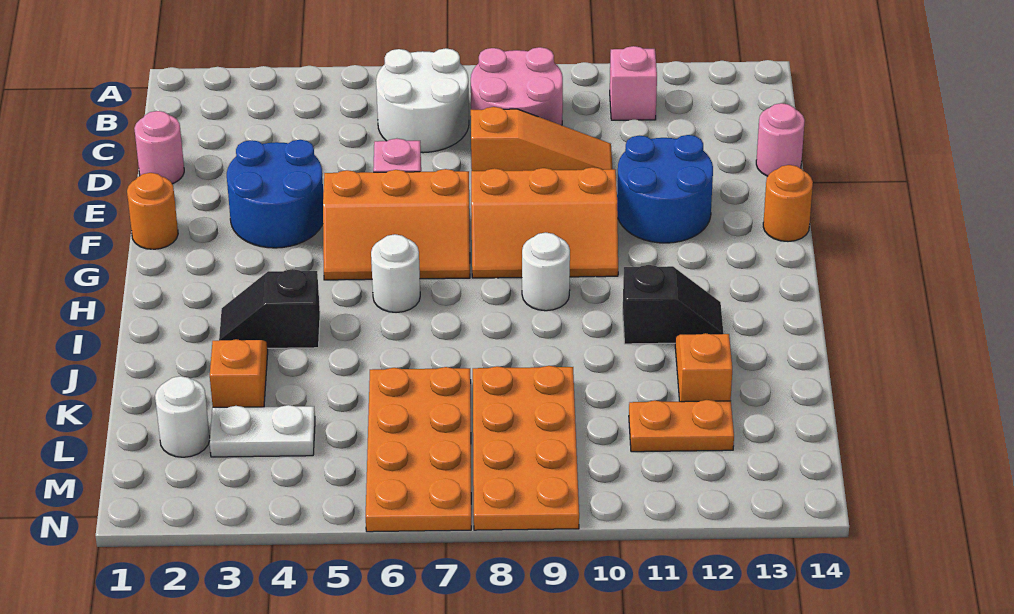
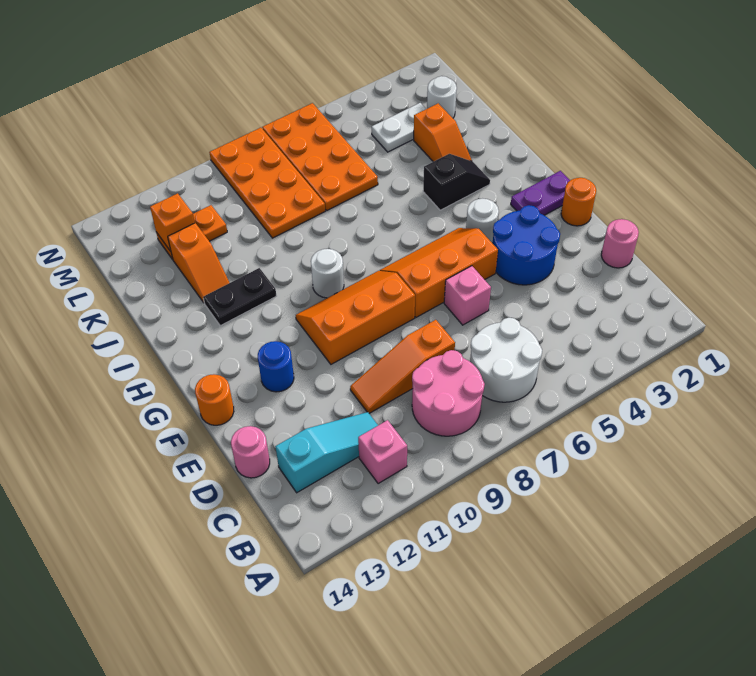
none -> cyan slope C11:C13 level 1 top 13
blue round brick E11:F12 level 1 -> blue round brick F12 level 1
none -> purple plate G1:G2 level 1
white round brick H6 level 1 -> white round brick G4 level 1
black slope I11:I12 level 1 top 11 -> black plate I11:I12 level 1
none -> orange brick L12 level 2

